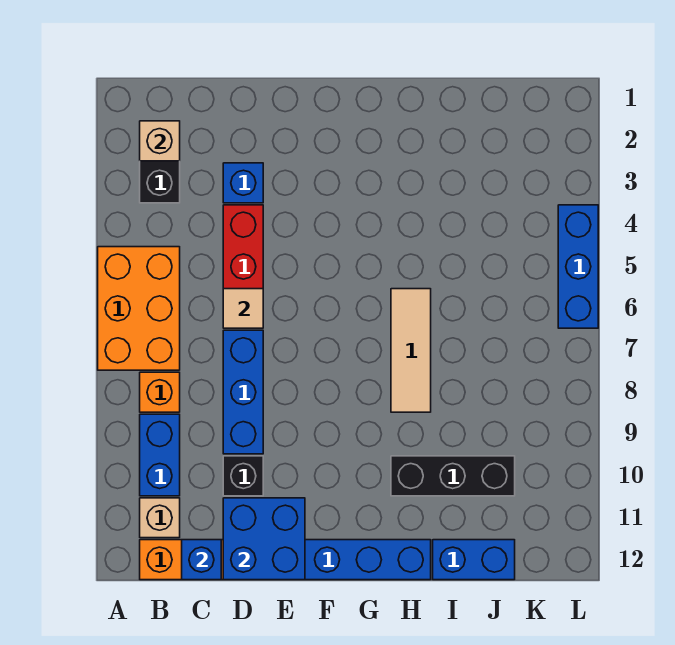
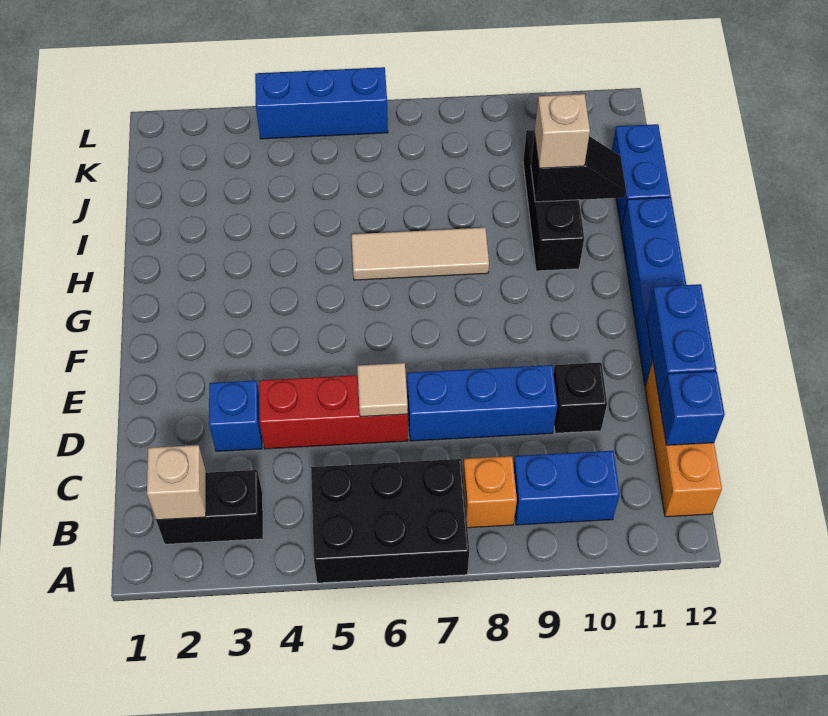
orange brick A5:B7 level 1 -> black brick A5:B7 level 1
tan brick B11 level 1 -> tan brick I10 level 3
blue brick D11:E12 level 2 -> blue brick D12:E12 level 2
none -> black slope I10:I11 level 2 top 10

